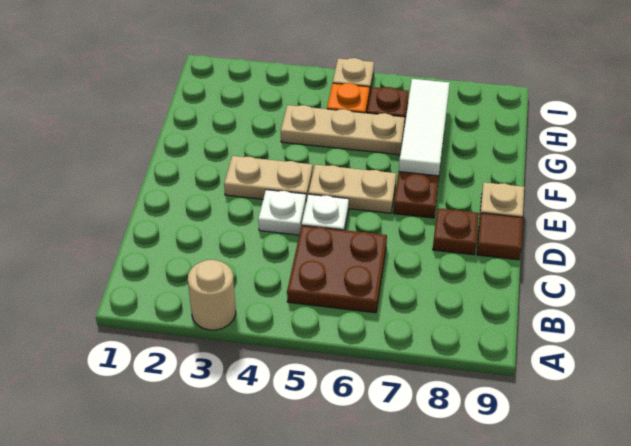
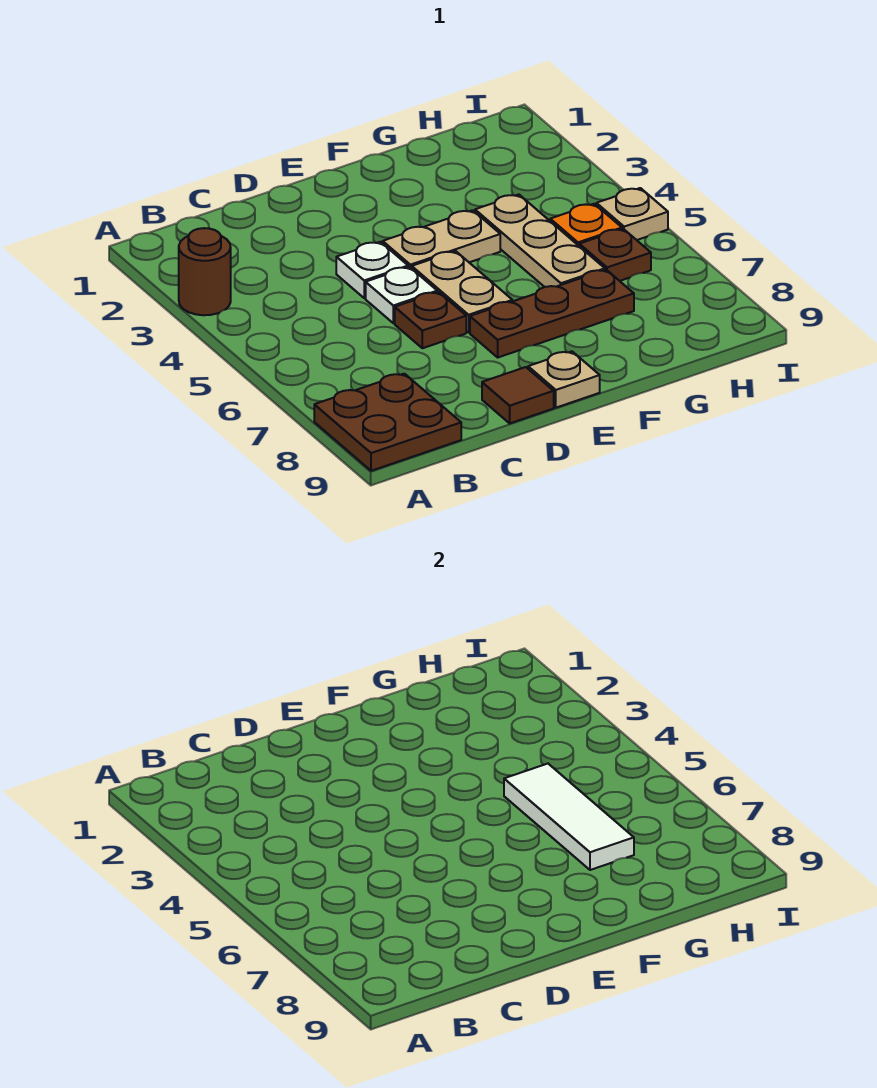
tan round brick A3 level 1 -> brown round brick A3 level 1
brown plate B5:C6 level 1 -> brown plate A8:B9 level 1
brown plate D8 level 1 -> brown plate D6 level 1
tan plate E3:E4 level 1 -> tan plate E4:F4 level 1
white tile F7:H7 level 2 -> white tile G5:G7 level 2

